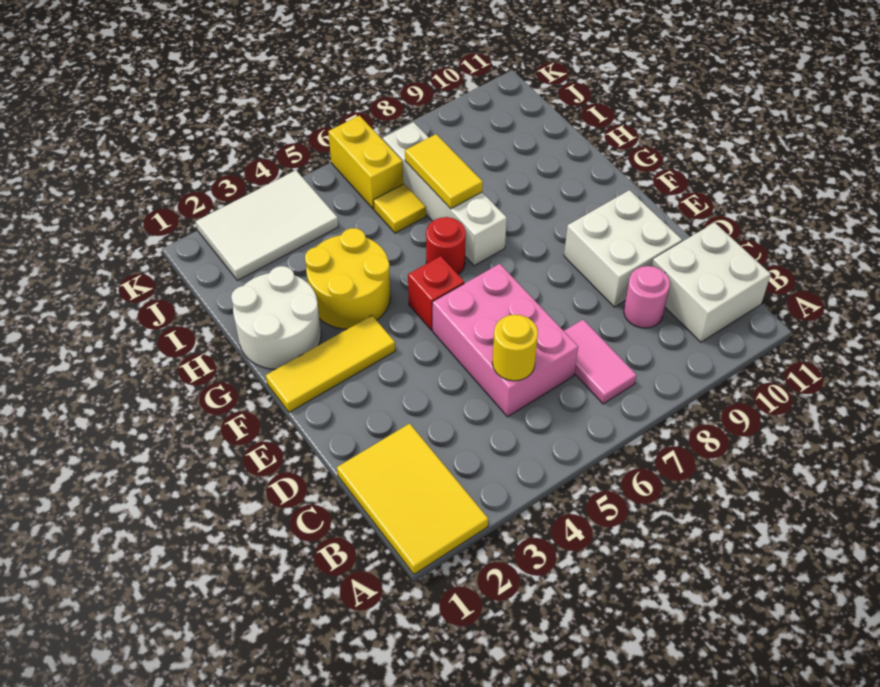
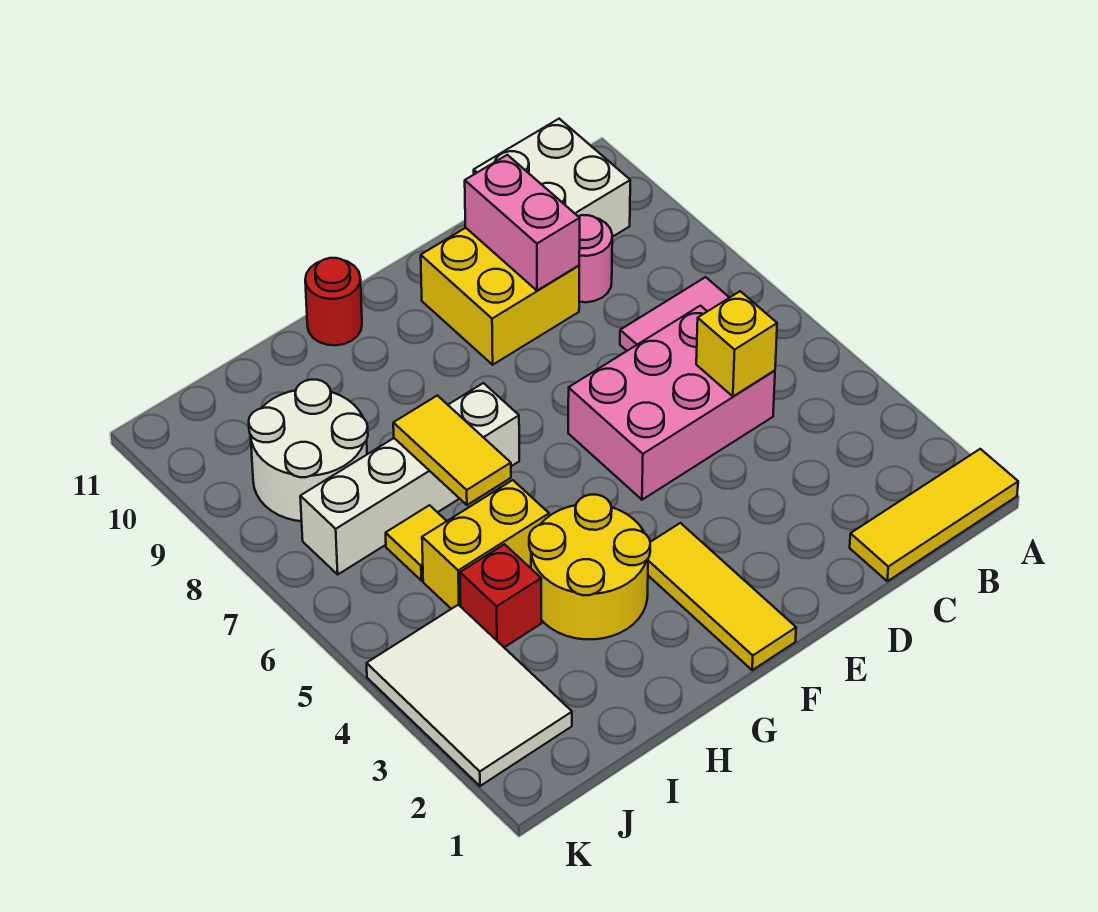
yellow tile A1:C2 level 1 -> yellow tile A1:C1 level 1
yellow round brick C5 level 2 -> yellow brick C5 level 2
white brick D9:E10 level 1 -> yellow brick D9:E10 level 1
none -> pink brick D9:D10 level 2
red brick F5 level 1 -> red brick I4 level 1
white round brick G1:H2 level 1 -> white round brick I8:J9 level 1
red round brick G6 level 1 -> red round brick G11 level 1
yellow tile H7:I7 level 2 -> yellow tile H6:H7 level 2
yellow brick J6:K6 level 1 -> yellow brick H5:I5 level 1

